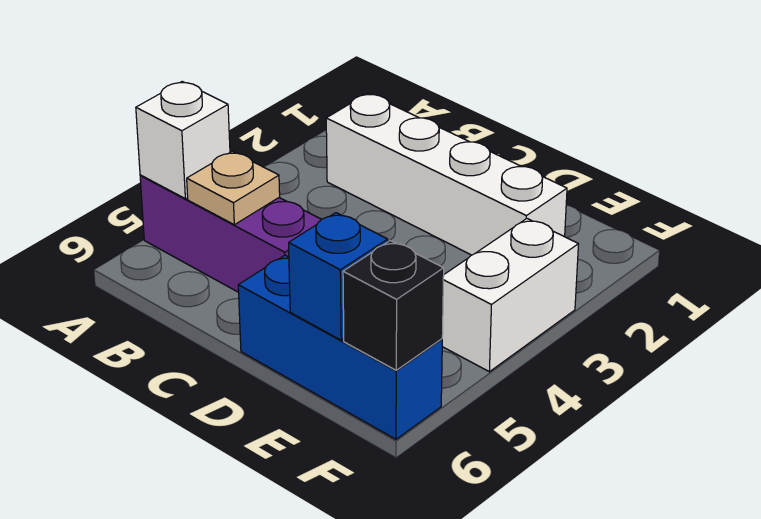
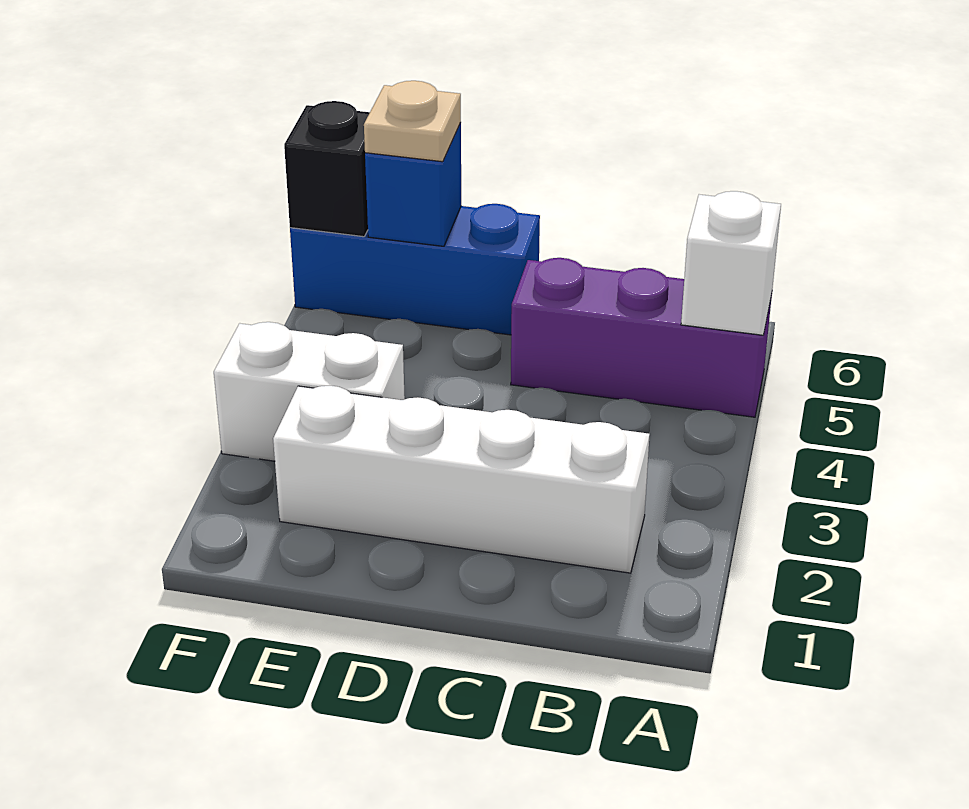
tan plate B5 level 2 -> tan plate E6 level 3
white brick F3:F4 level 1 -> white brick E3:F3 level 1

